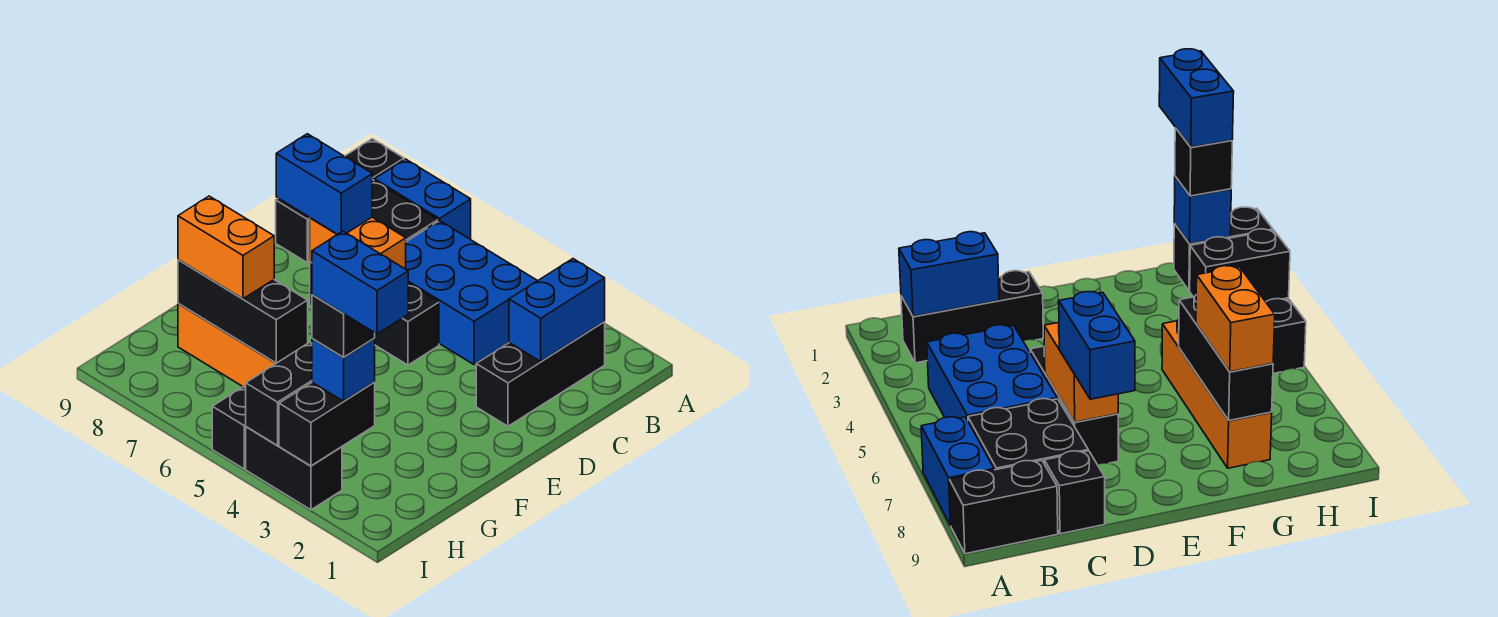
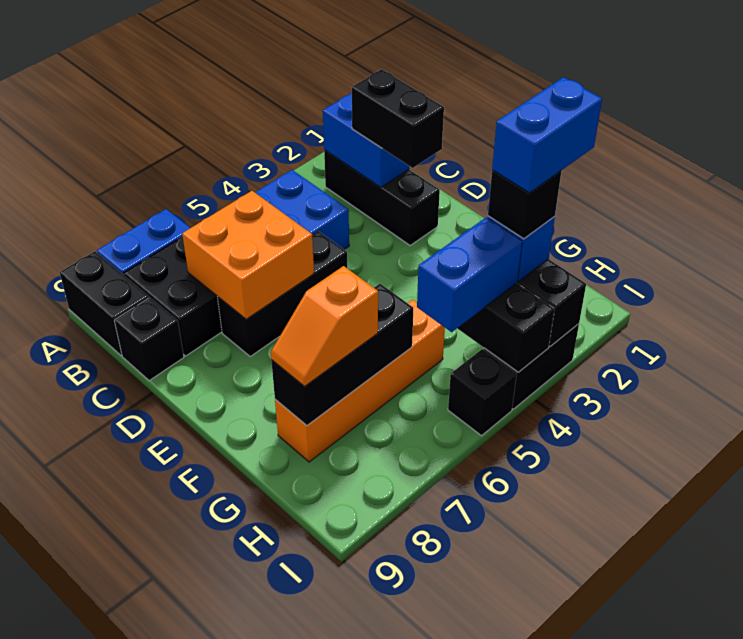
none -> black brick C2:D2 level 3
orange brick D6:D7 level 2 -> orange brick C6:D7 level 2
blue brick D7:D8 level 3 -> blue brick H4:H5 level 3
orange brick G7:G8 level 3 -> orange slope G7:G8 level 3 top 7

